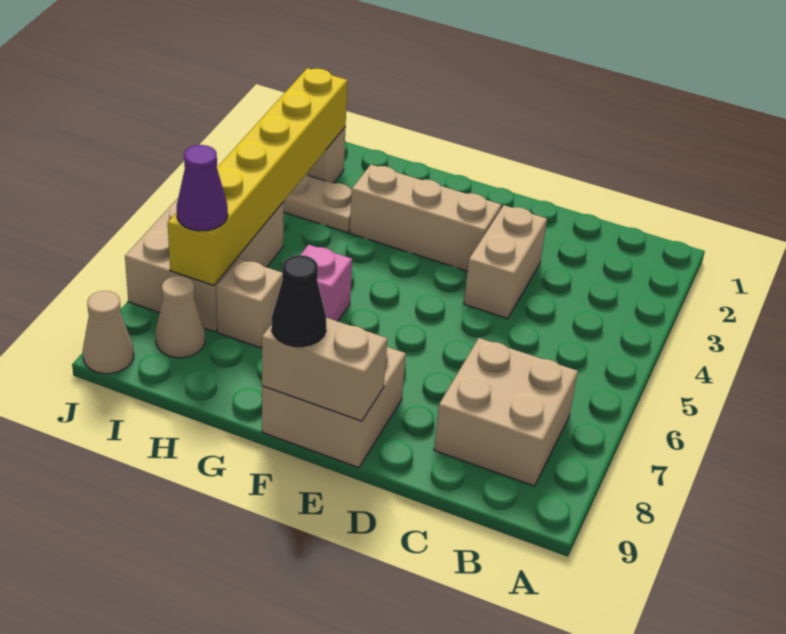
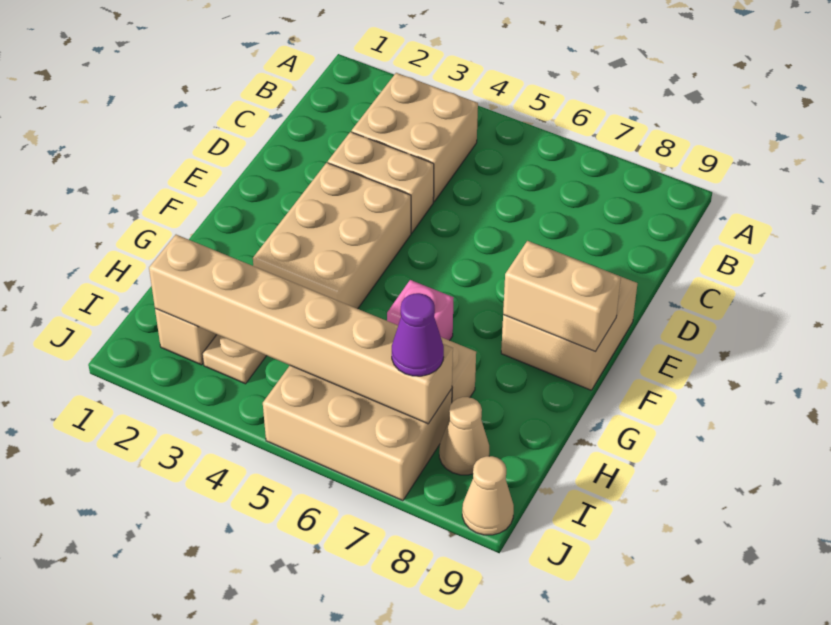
tan brick B7:C8 level 1 -> tan brick B3:C4 level 1
tan brick E3:G3 level 1 -> tan brick E3:G4 level 1
tan brick E9:F9 level 2 -> tan brick F8:F9 level 2
black cone F9 level 3 -> none
yellow brick I2:I7 level 2 -> tan brick I2:I7 level 2

